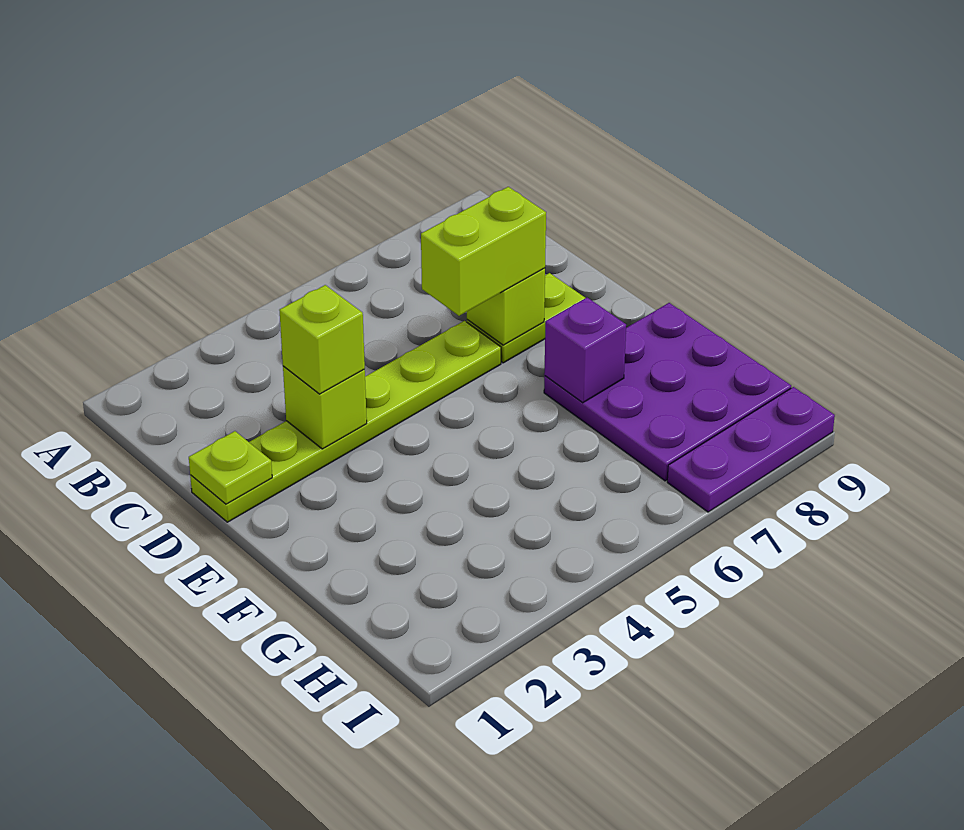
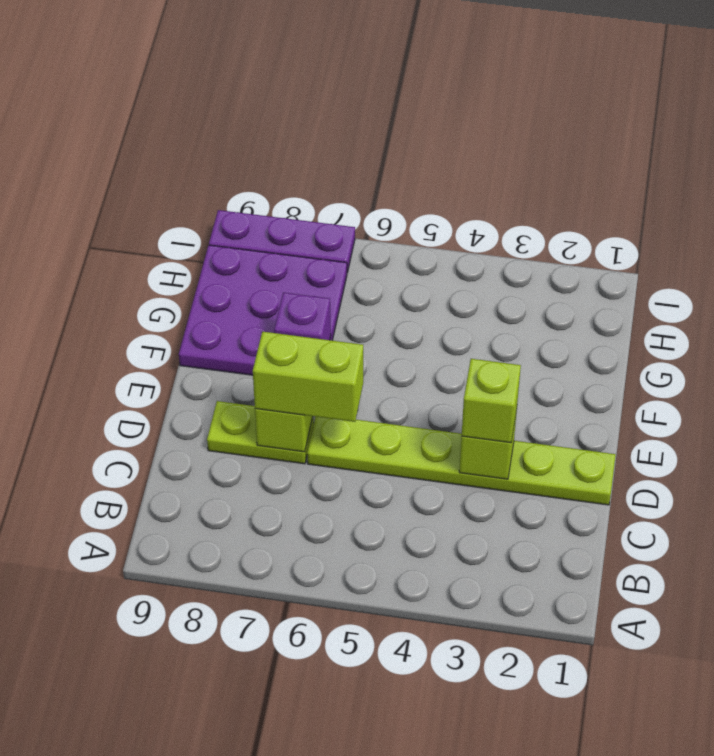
lime plate D1 level 2 -> none

